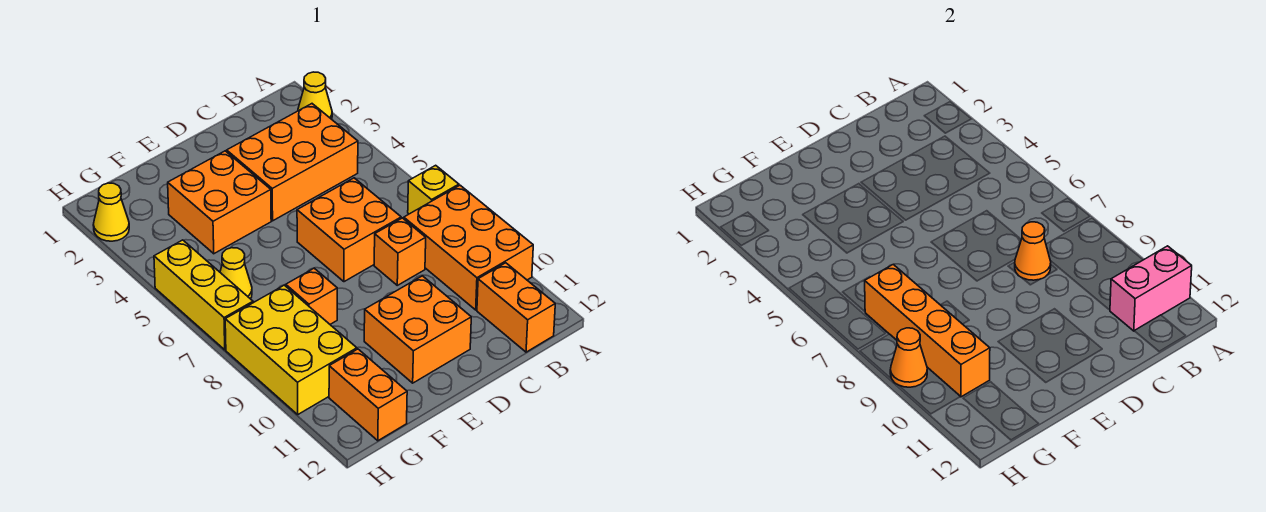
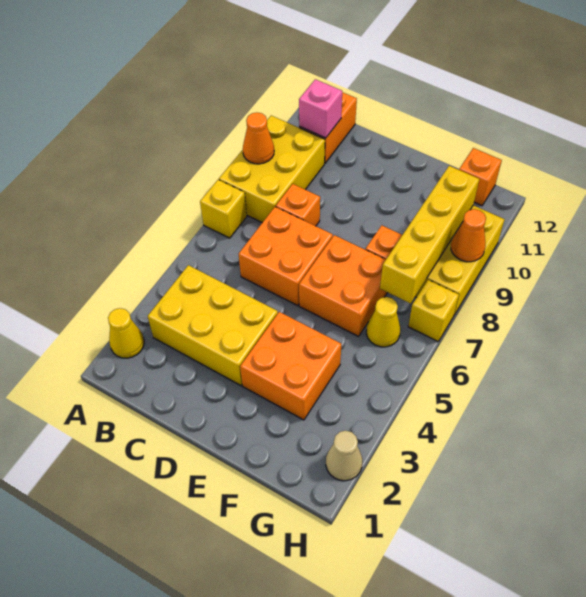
orange brick A8:B10 level 1 -> yellow brick A8:B10 level 1
pink brick A11:B11 level 2 -> pink brick B11 level 2
orange brick B3:D4 level 1 -> yellow brick B3:D4 level 1
orange cone C8 level 2 -> orange cone A9 level 2
orange brick D10:E11 level 1 -> orange brick E6:F7 level 1
orange brick G7:G10 level 2 -> yellow brick G7:G10 level 2
orange brick G11:G12 level 1 -> orange brick G12 level 1
yellow cone H2 level 1 -> tan cone H2 level 1
yellow brick H5:H7 level 1 -> yellow brick H7 level 1

